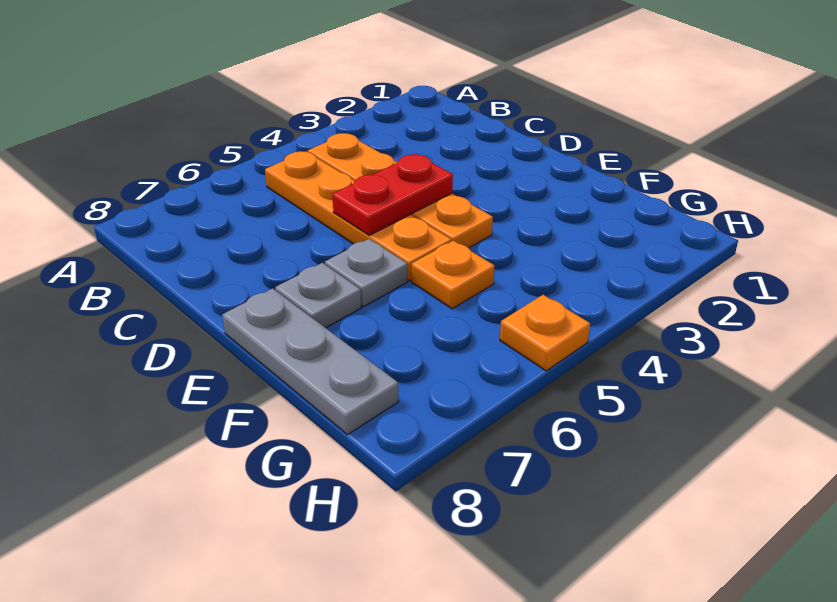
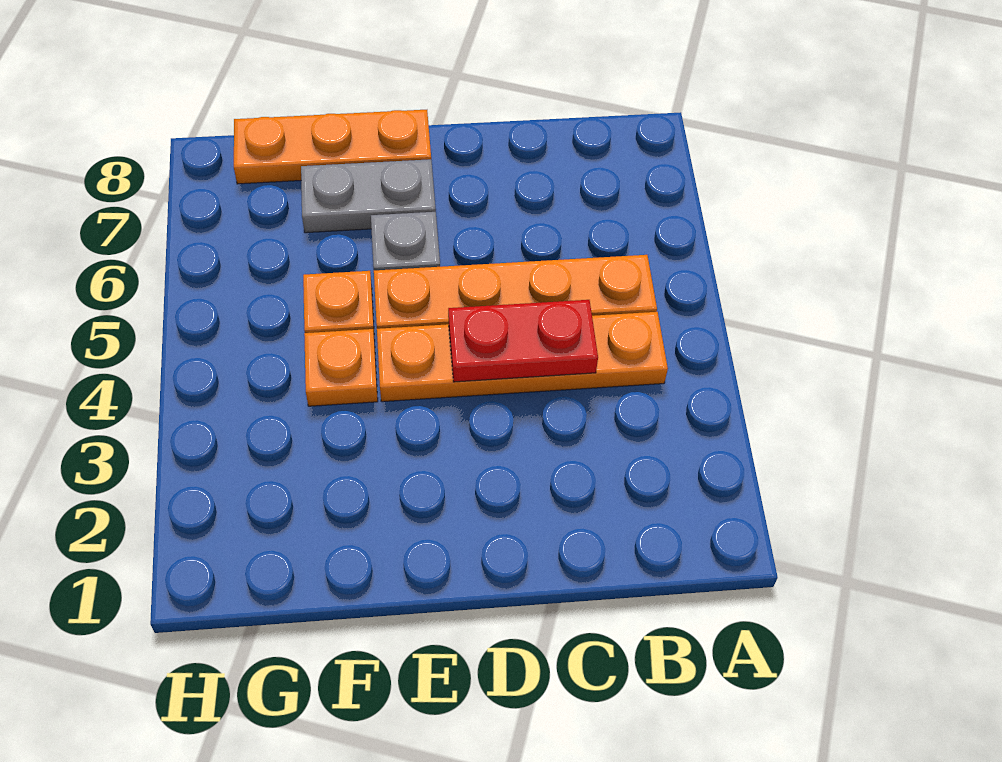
red plate D4:D5 level 2 -> red plate C4:D4 level 2
grey plate E7 level 1 -> grey plate E7:F7 level 1
grey plate E8:G8 level 1 -> orange plate E8:G8 level 1
orange plate H5 level 1 -> orange plate F4 level 1

